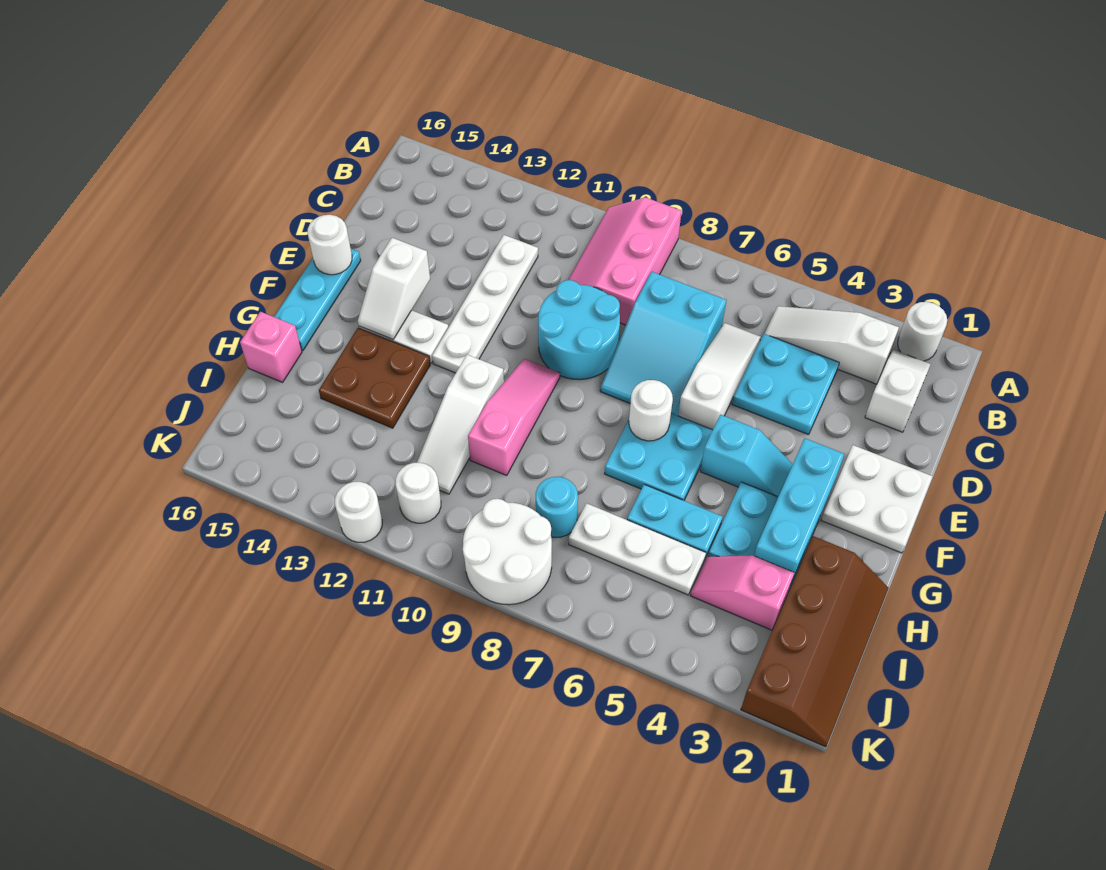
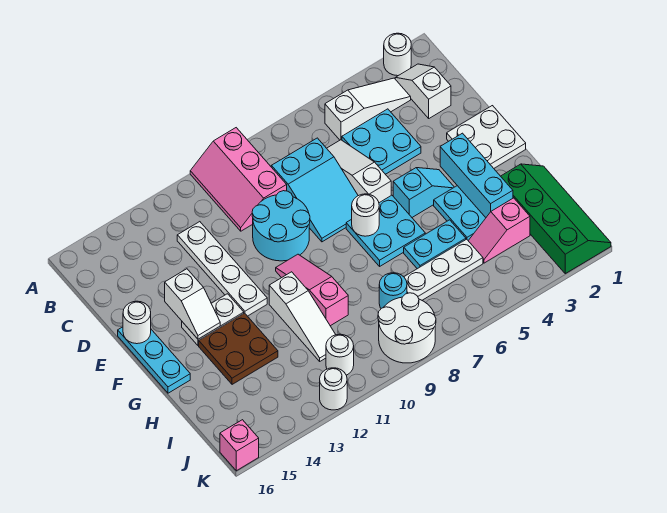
white slope B3:B5 level 1 top 3 -> white slope B3:B5 level 1 top 5
brown slope H1:K2 level 1 top 2 -> green slope H1:K2 level 1 top 2
pink brick H16 level 1 -> pink brick K16 level 1

